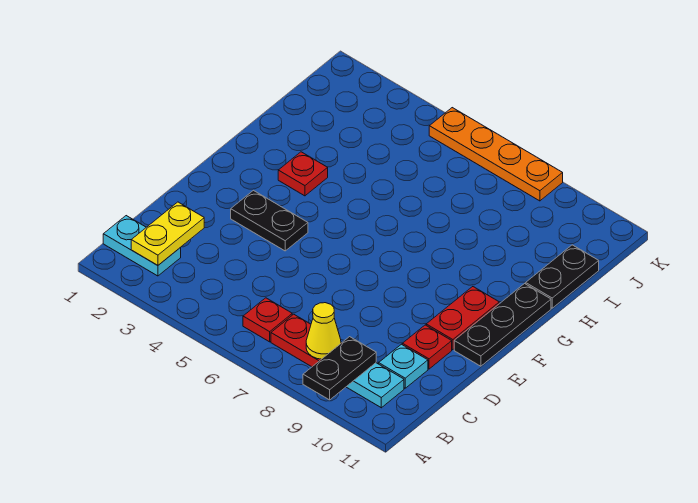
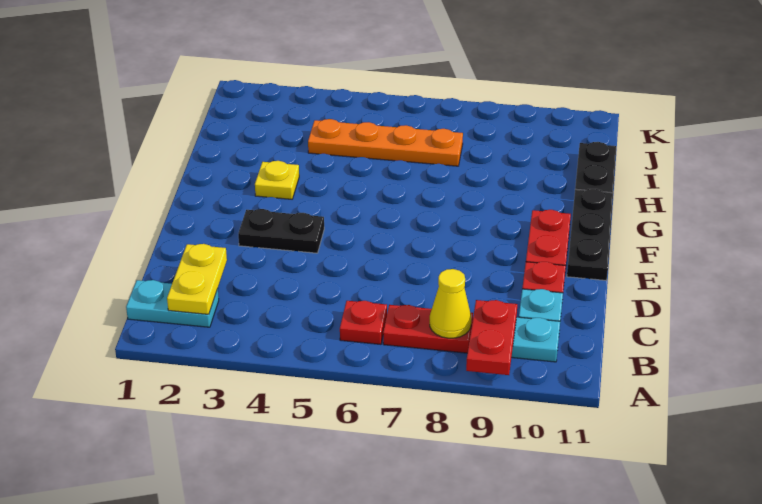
black plate A9:B9 level 2 -> red plate A9:B9 level 2
red plate G3 level 1 -> yellow plate G3 level 1
orange plate K5:K8 level 1 -> orange plate I4:I7 level 1

